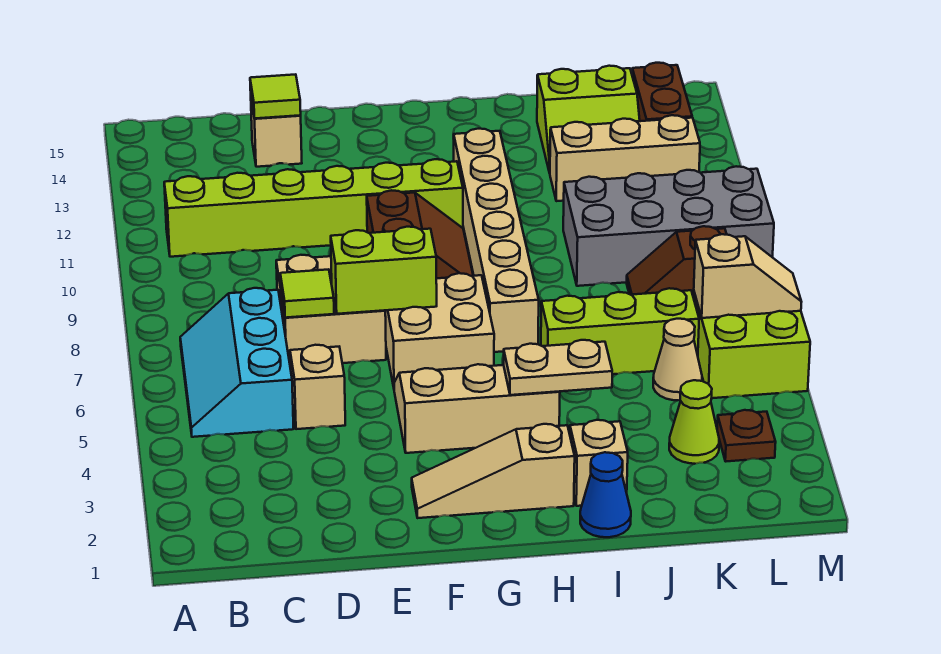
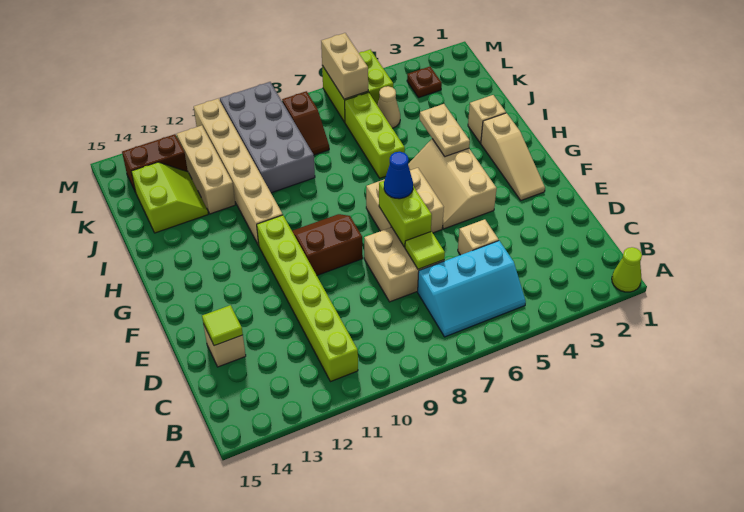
tan brick H7:H12 level 1 -> tan brick H11:M11 level 1
blue cone I1 level 1 -> blue cone F7 level 3
lime cone K3 level 1 -> lime cone A1 level 1
tan slope L6:M6 level 2 top L -> tan brick L6:M6 level 2

